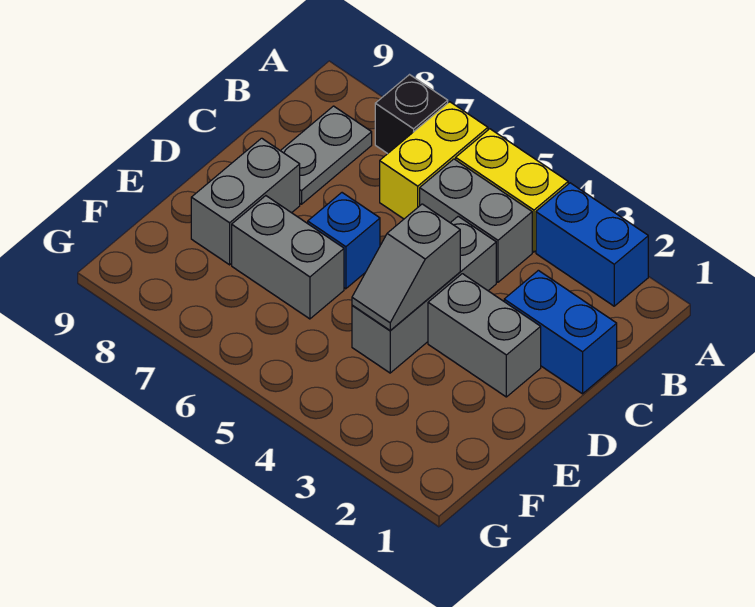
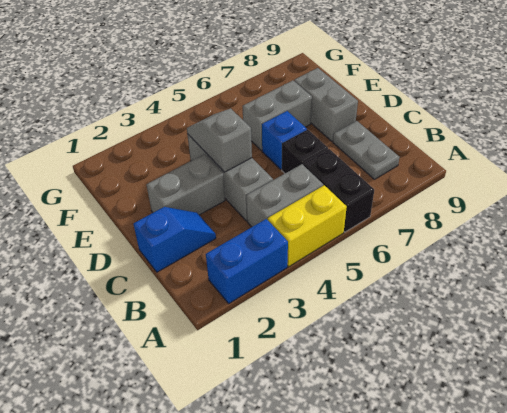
yellow brick A6:B6 level 1 -> black brick A6:B6 level 1
black brick A7 level 1 -> black brick C6 level 1
blue brick C1:C2 level 1 -> blue slope C1:C2 level 1 top 1

